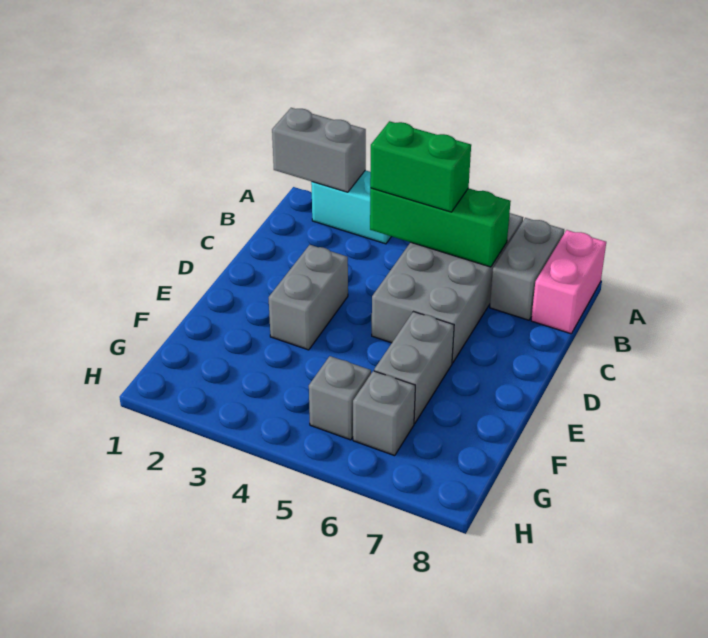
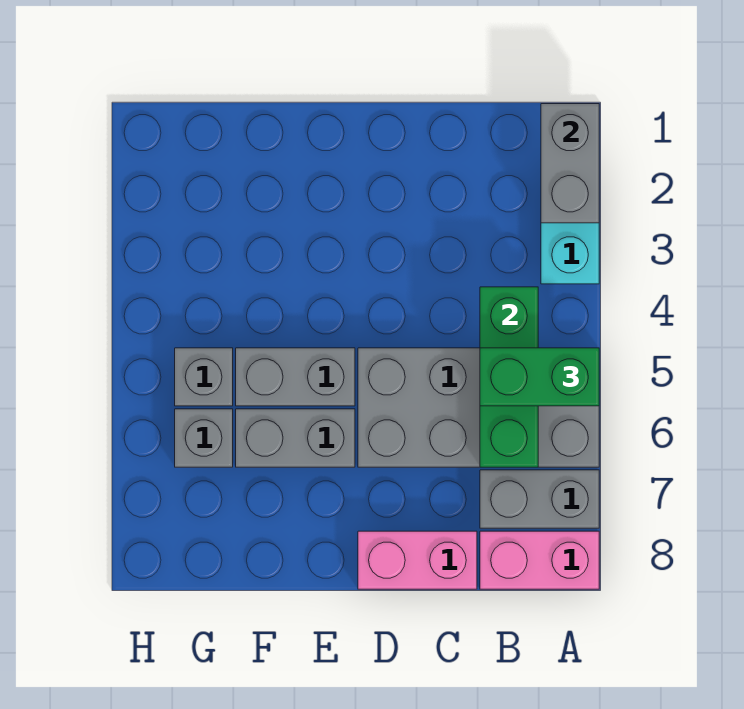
green brick B4:B5 level 3 -> green brick A5:B5 level 3
none -> pink brick C8:D8 level 1
grey brick D3:E3 level 1 -> grey brick E5:F5 level 1

